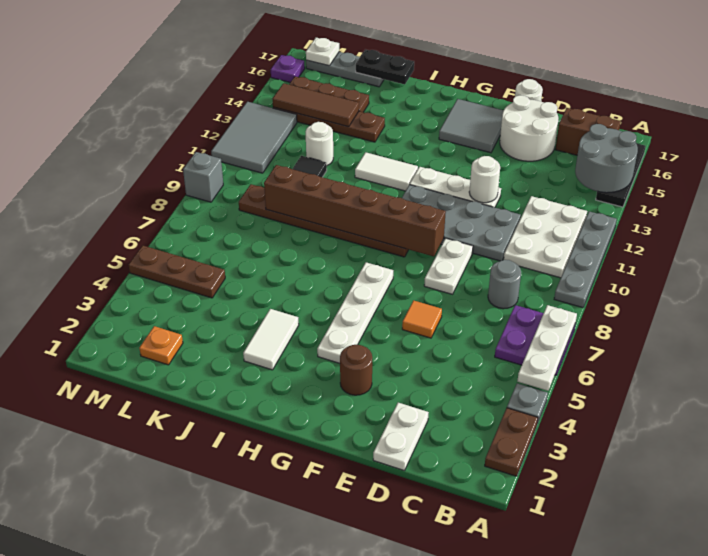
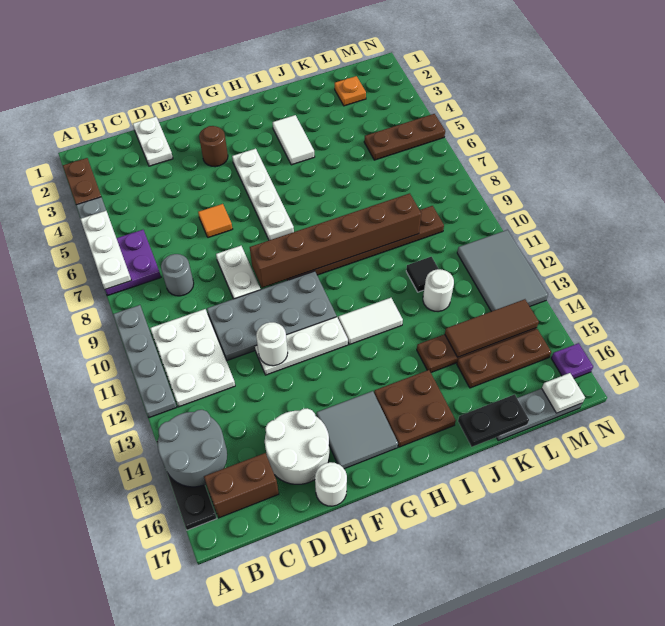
none -> brown plate H15:I16 level 1
grey brick N9 level 1 -> none

